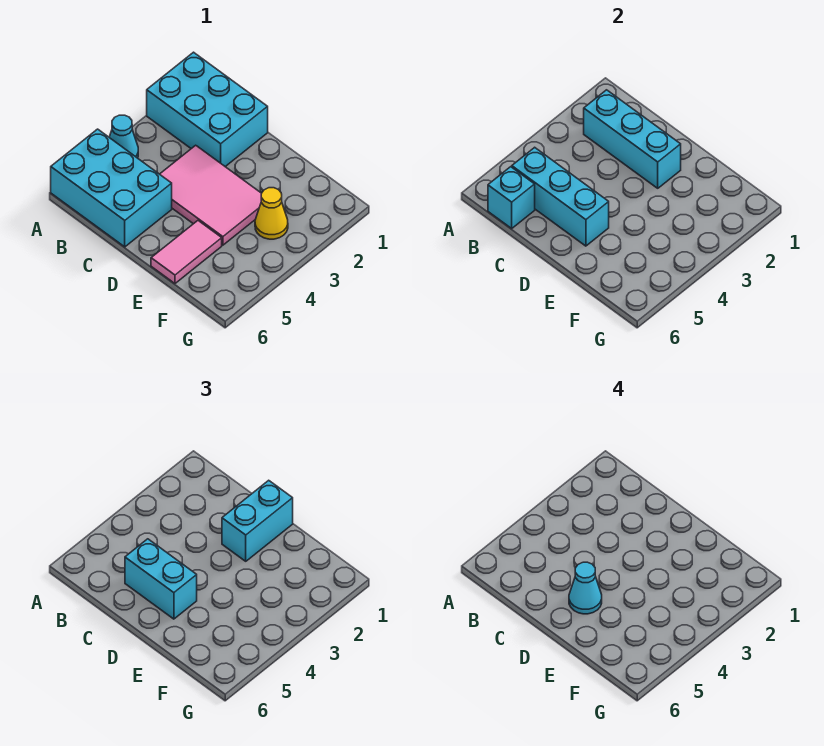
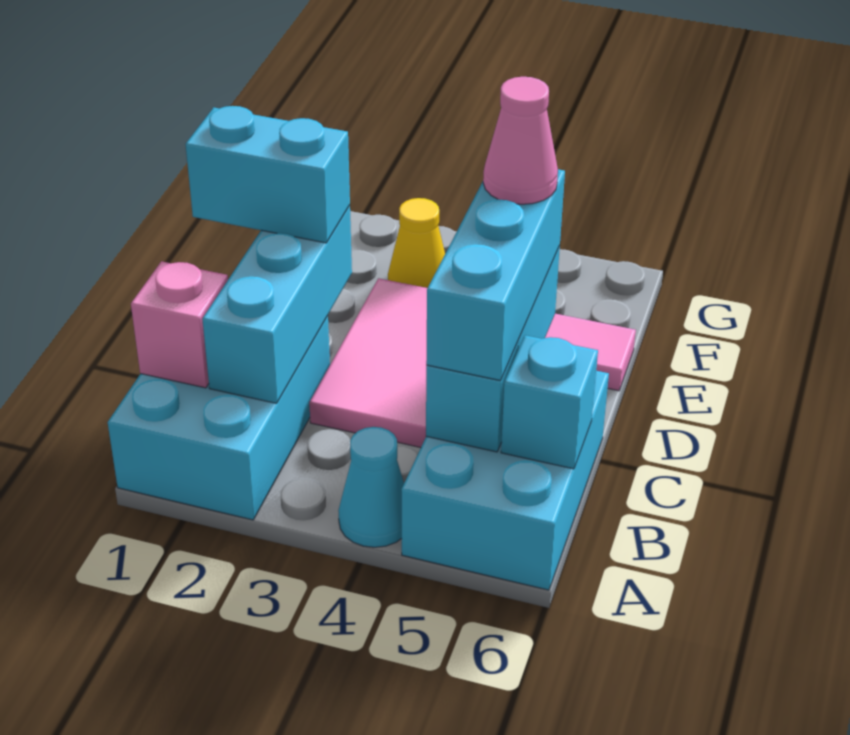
none -> pink brick B1 level 2
cyan brick C5:D5 level 3 -> cyan brick B5:D5 level 3
cyan cone D5 level 4 -> pink cone D5 level 4

